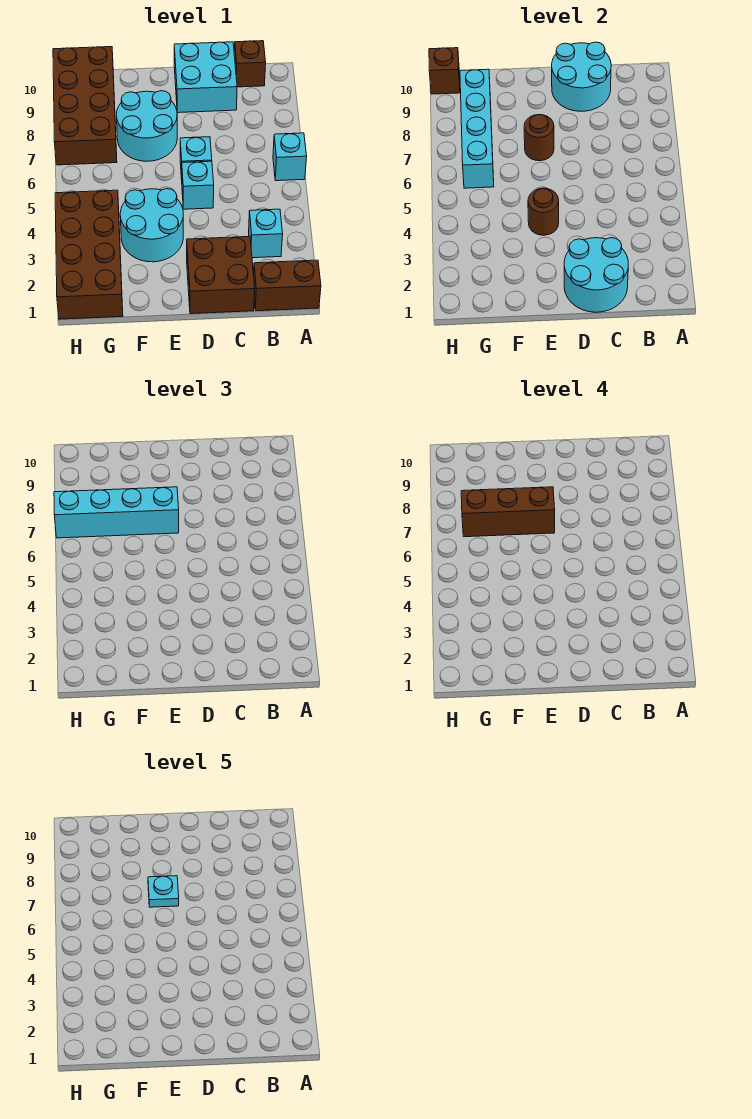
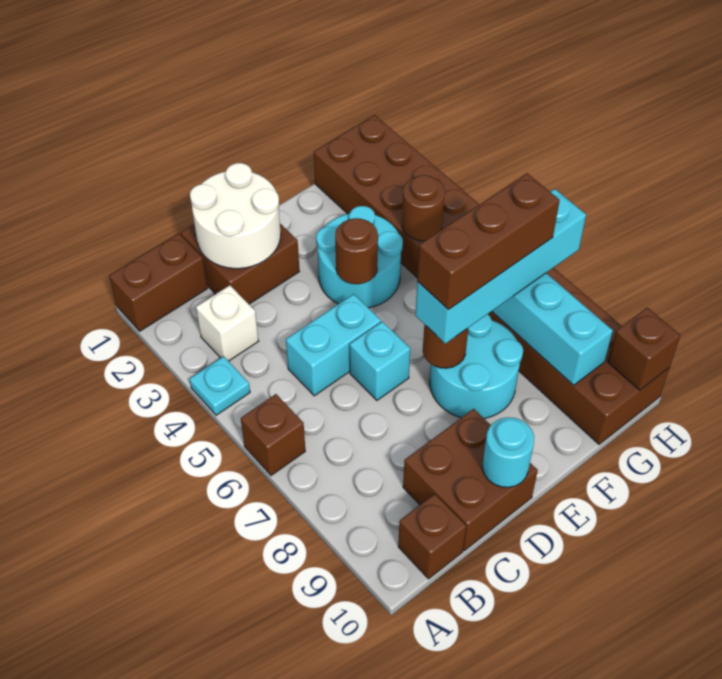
cyan brick A6 level 1 -> brown brick A6 level 1
cyan brick B3 level 1 -> white brick B3 level 1
cyan round brick C1:D2 level 2 -> white round brick C1:D2 level 2
cyan brick C9:D10 level 1 -> brown brick C9:D10 level 1
cyan round brick C9:D10 level 2 -> cyan round brick D10 level 2
cyan brick D5 level 1 -> cyan brick C5:D5 level 1
cyan plate E7 level 5 -> cyan plate A4 level 1
none -> brown round brick G4 level 2

